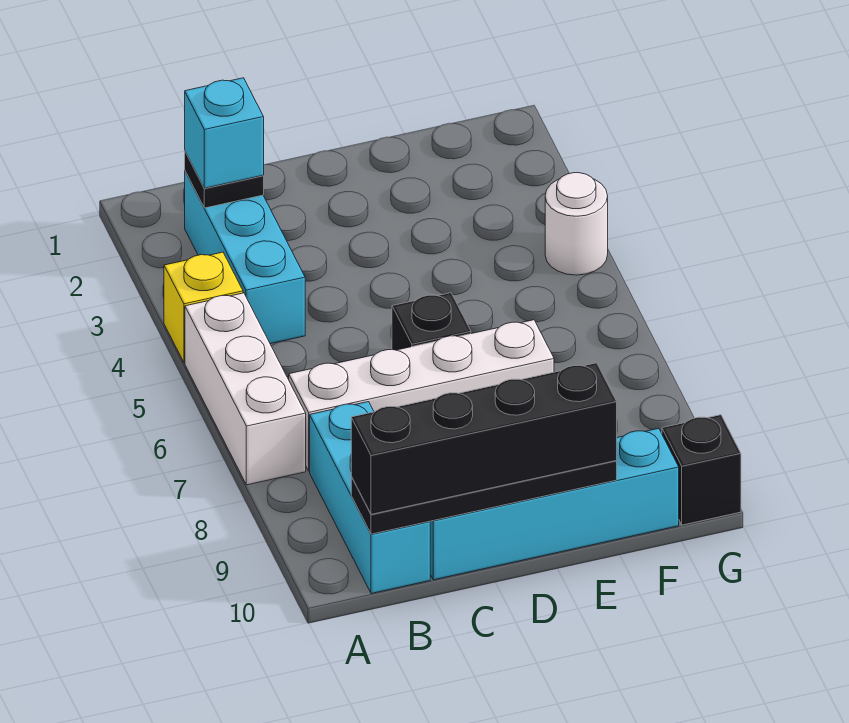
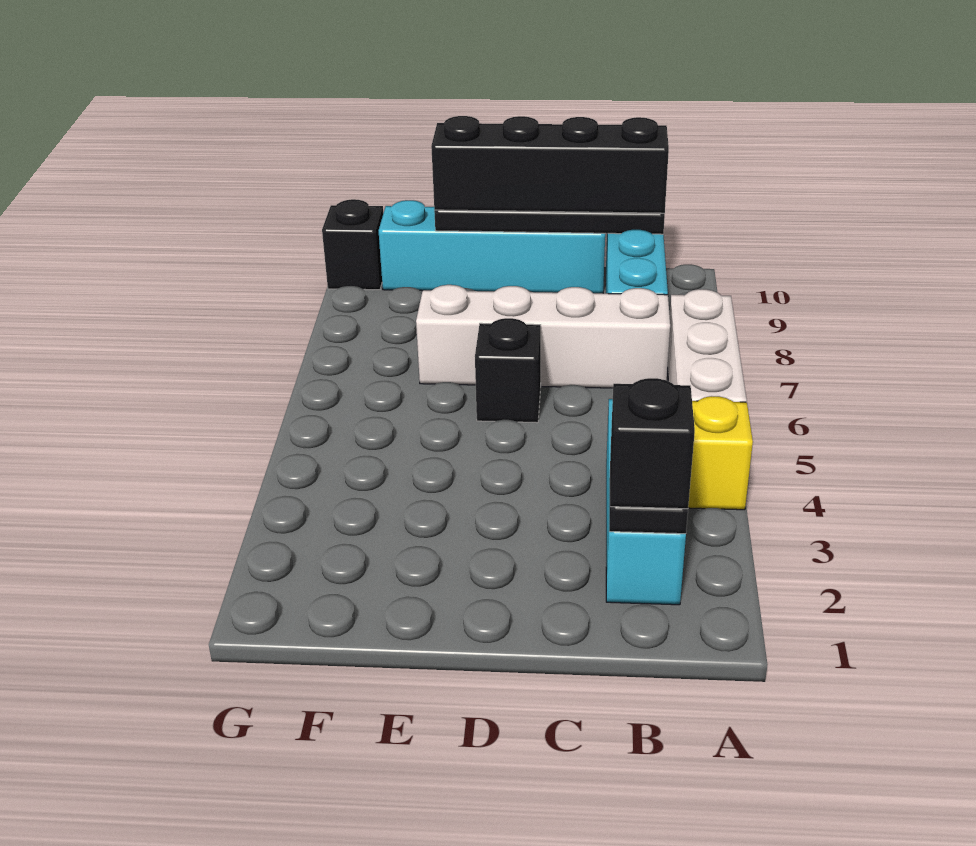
cyan brick B2 level 3 -> black brick B2 level 3
white round brick G4 level 1 -> none

